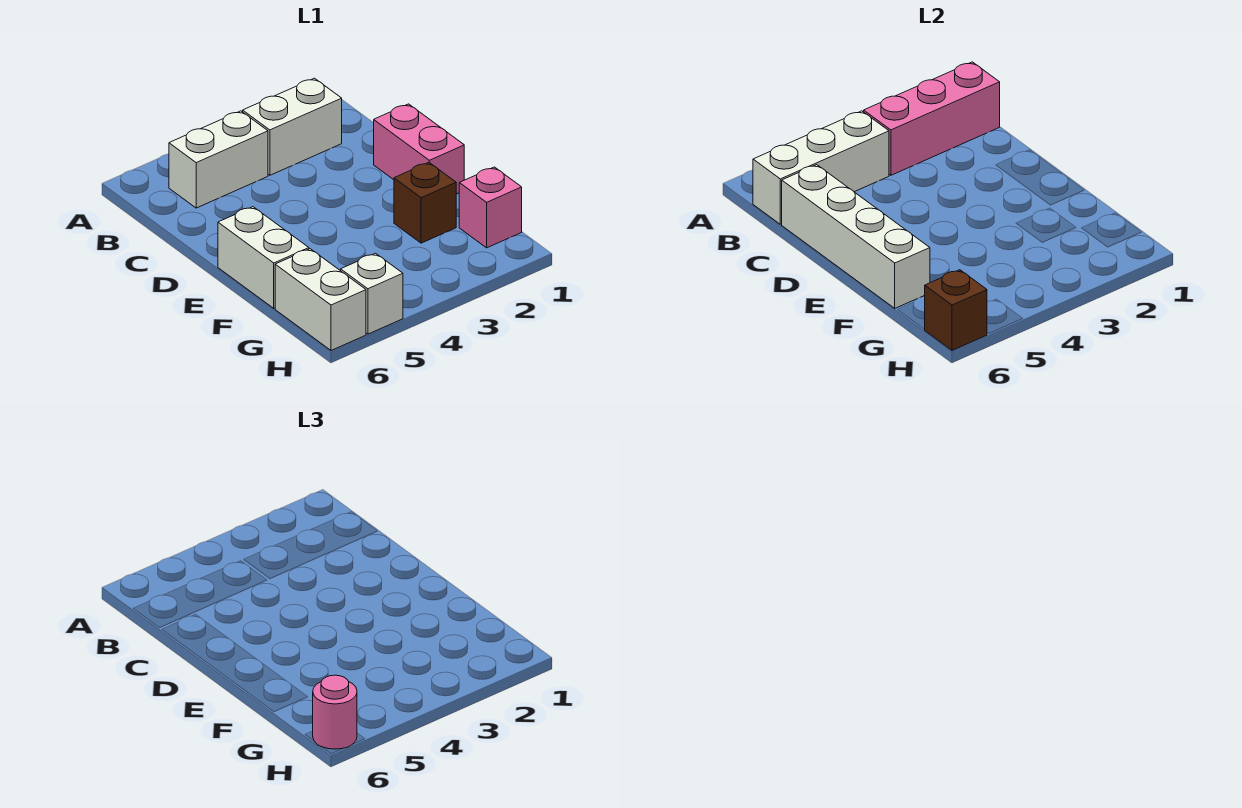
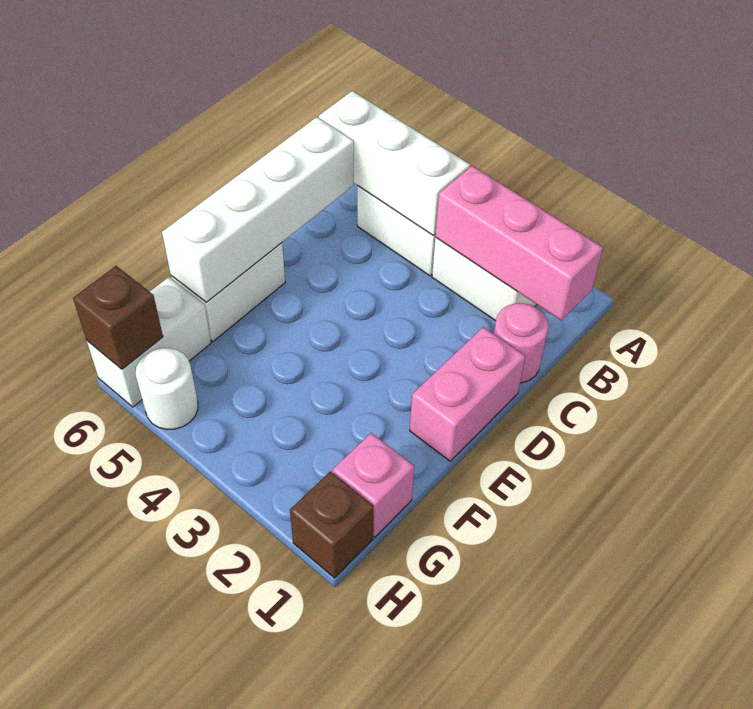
brown brick F2 level 1 -> brown brick H1 level 1
white brick H5 level 1 -> white round brick H5 level 1
pink round brick H6 level 3 -> pink round brick C1 level 1

